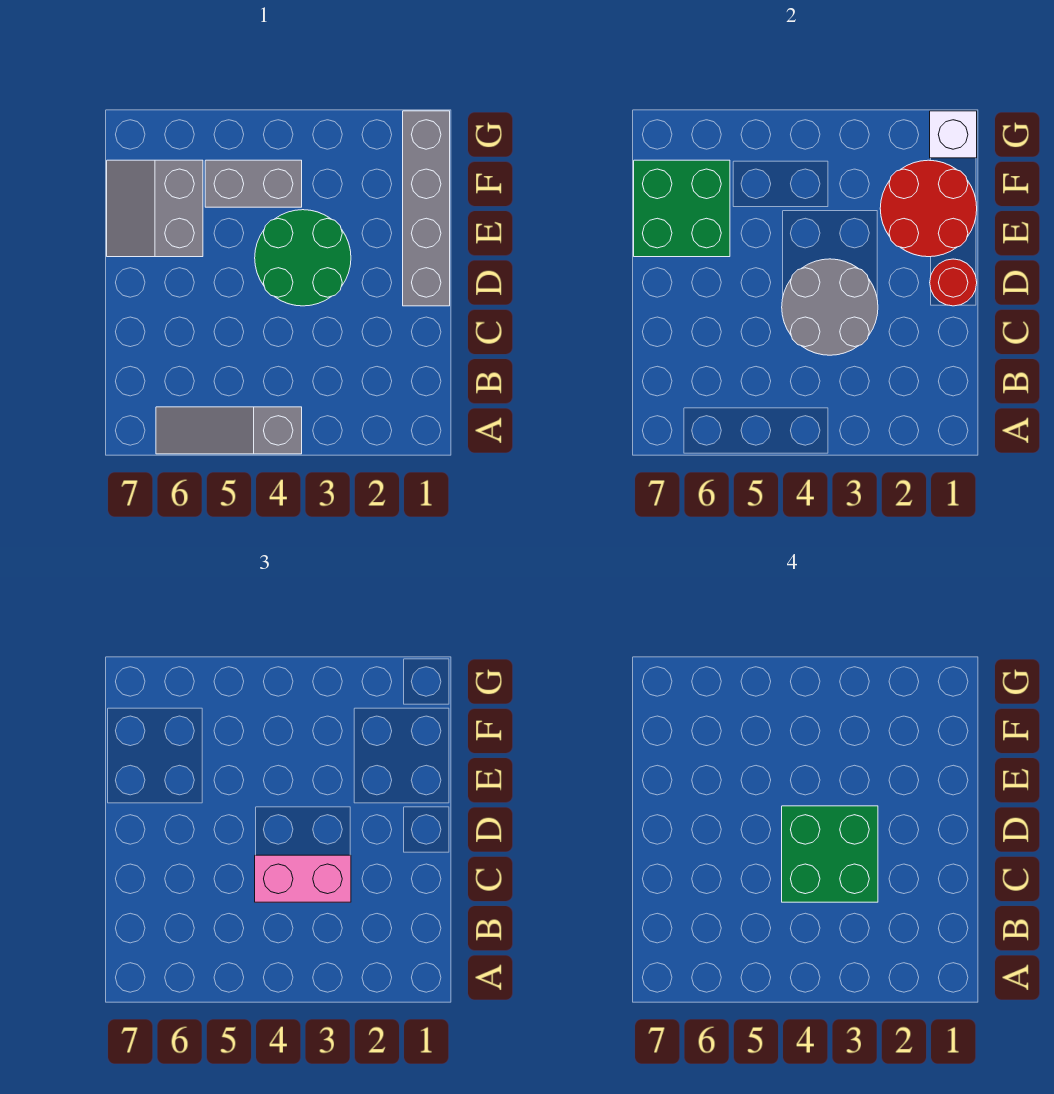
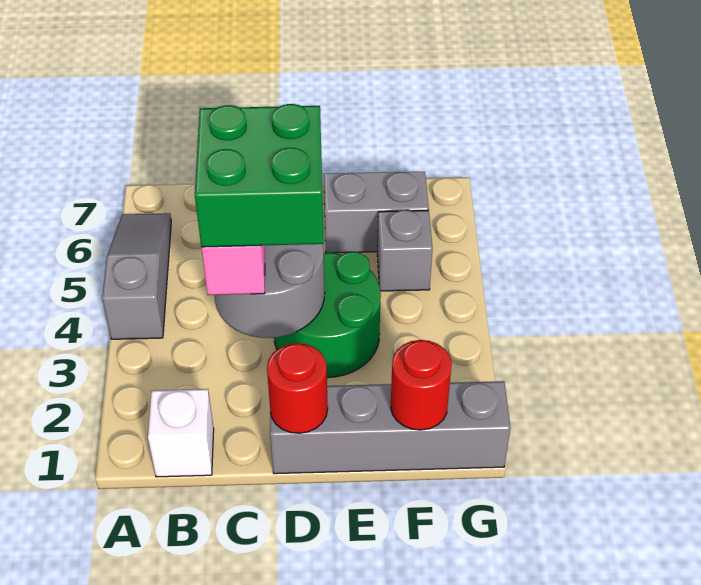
red round brick E1:F2 level 2 -> red round brick F1 level 2
green brick E6:F7 level 2 -> none
grey brick F4:F5 level 1 -> grey brick F5 level 1
white brick G1 level 2 -> white brick B1 level 1

